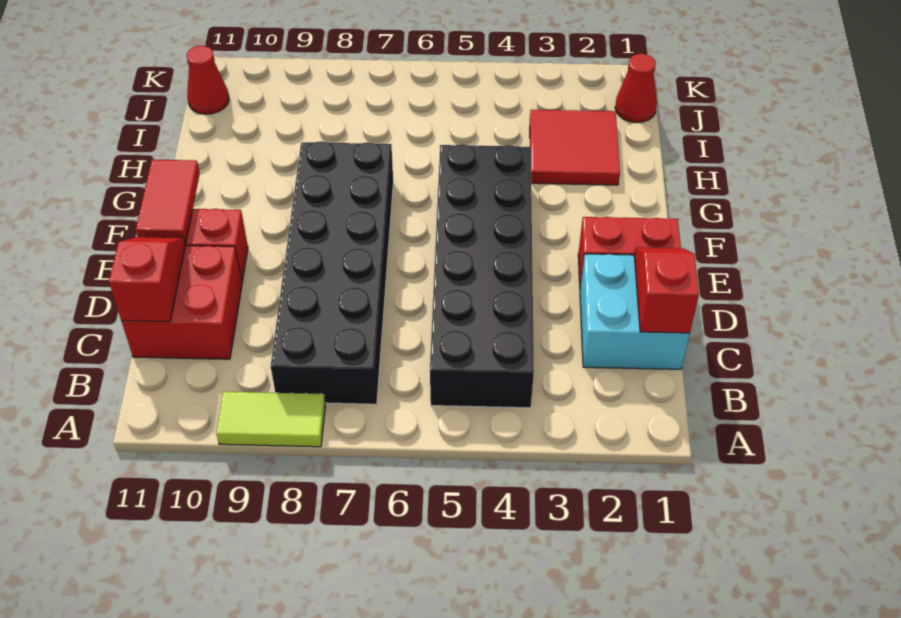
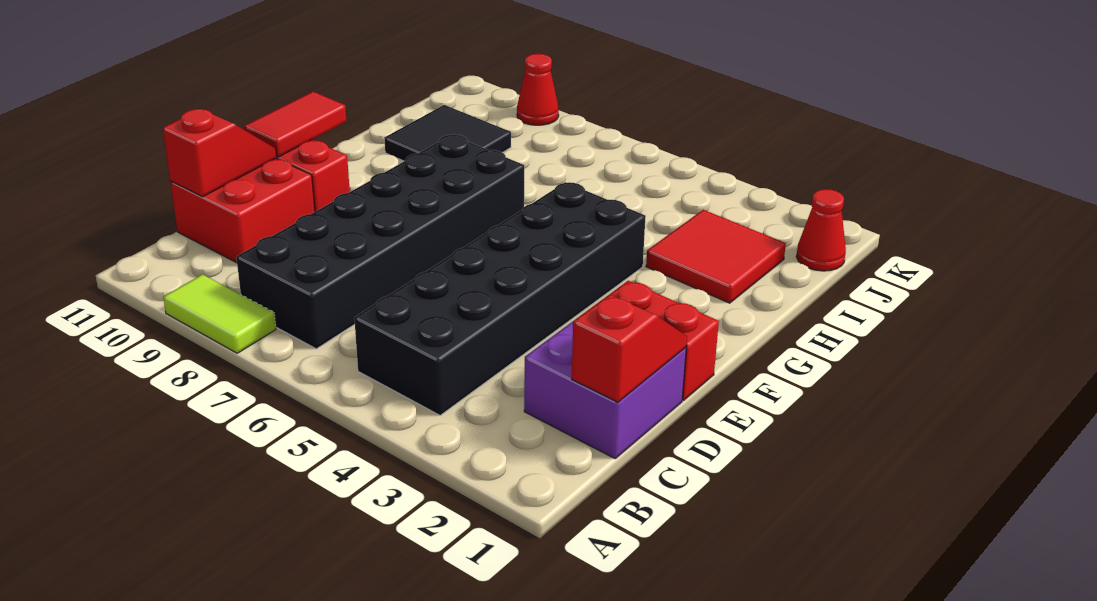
cyan brick C1:D2 level 1 -> purple brick C1:D2 level 1
none -> black tile H9:I10 level 1
red cone J11 level 1 -> red cone K9 level 1

